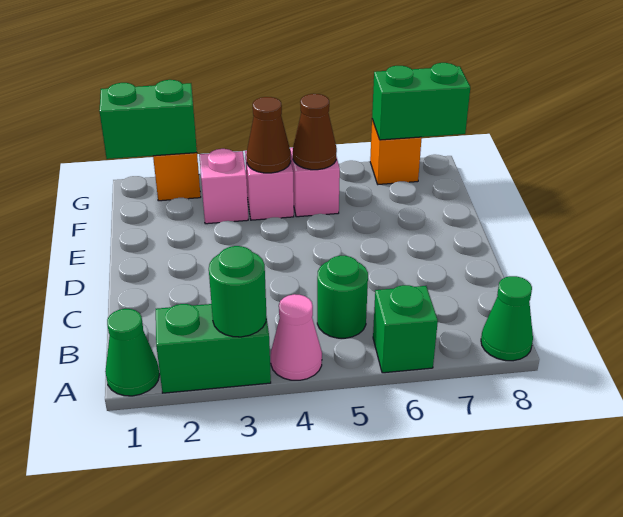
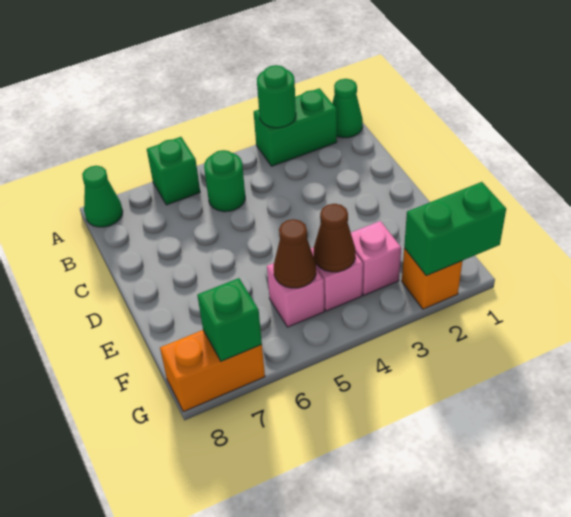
pink cone A4 level 1 -> none
orange brick G7 level 1 -> orange brick G7:G8 level 1
green brick G7:G8 level 2 -> green brick G7 level 2

